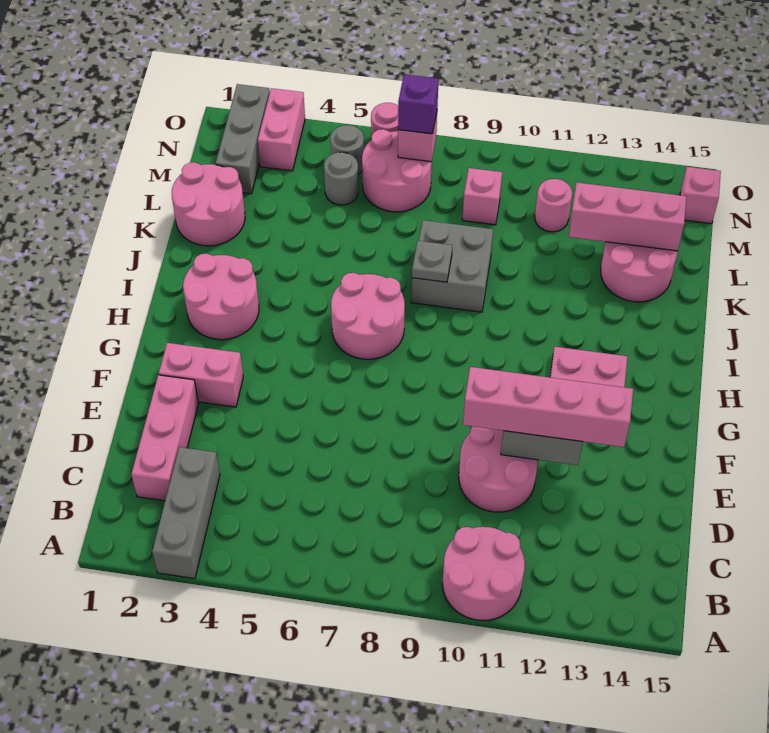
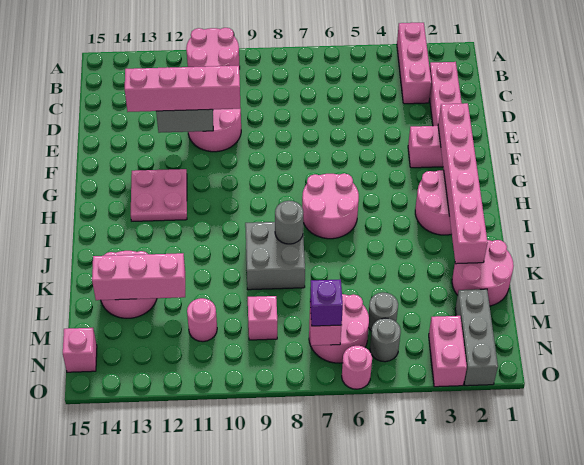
grey brick A3:C3 level 1 -> pink brick A3:C3 level 1
none -> pink brick F2:K2 level 2
grey plate J8 level 2 -> grey round brick J8 level 2

